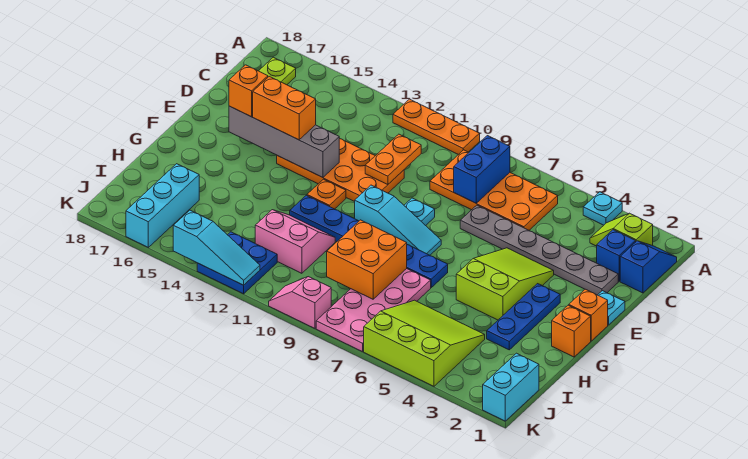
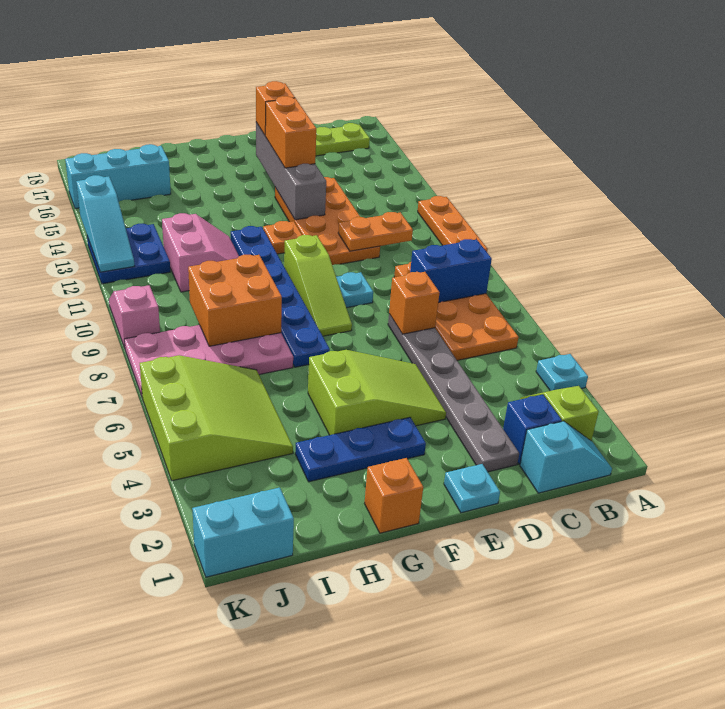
blue slope B1:C1 level 1 top C -> cyan slope B1:C1 level 1 top C
orange brick F1 level 1 -> orange brick D7 level 2
cyan slope F8:F10 level 1 top 10 -> lime slope F8:F10 level 1 top 10

